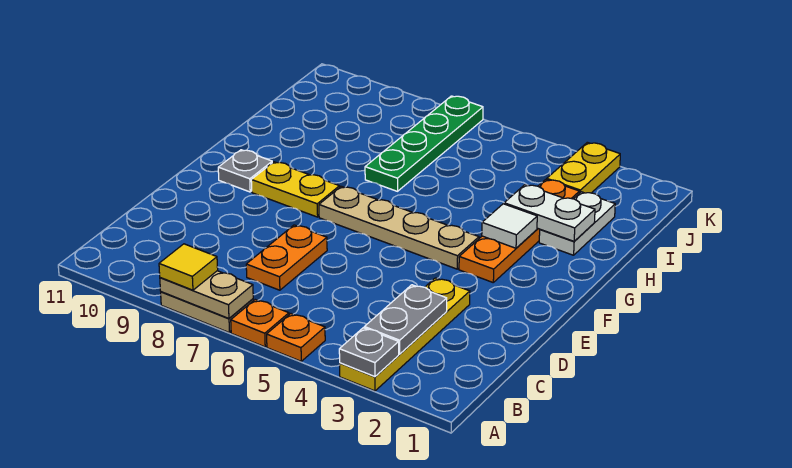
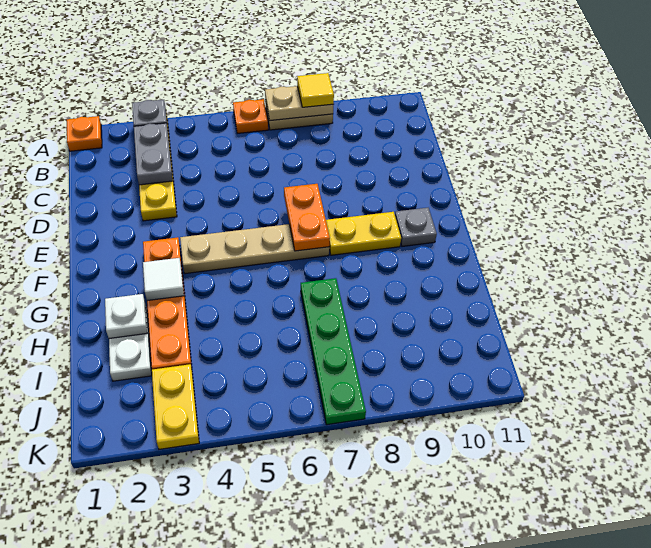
orange plate A5 level 1 -> orange plate A1 level 1
orange plate C7:D7 level 1 -> orange plate E7:F7 level 2
white plate H2:H3 level 2 -> white plate H2 level 2

